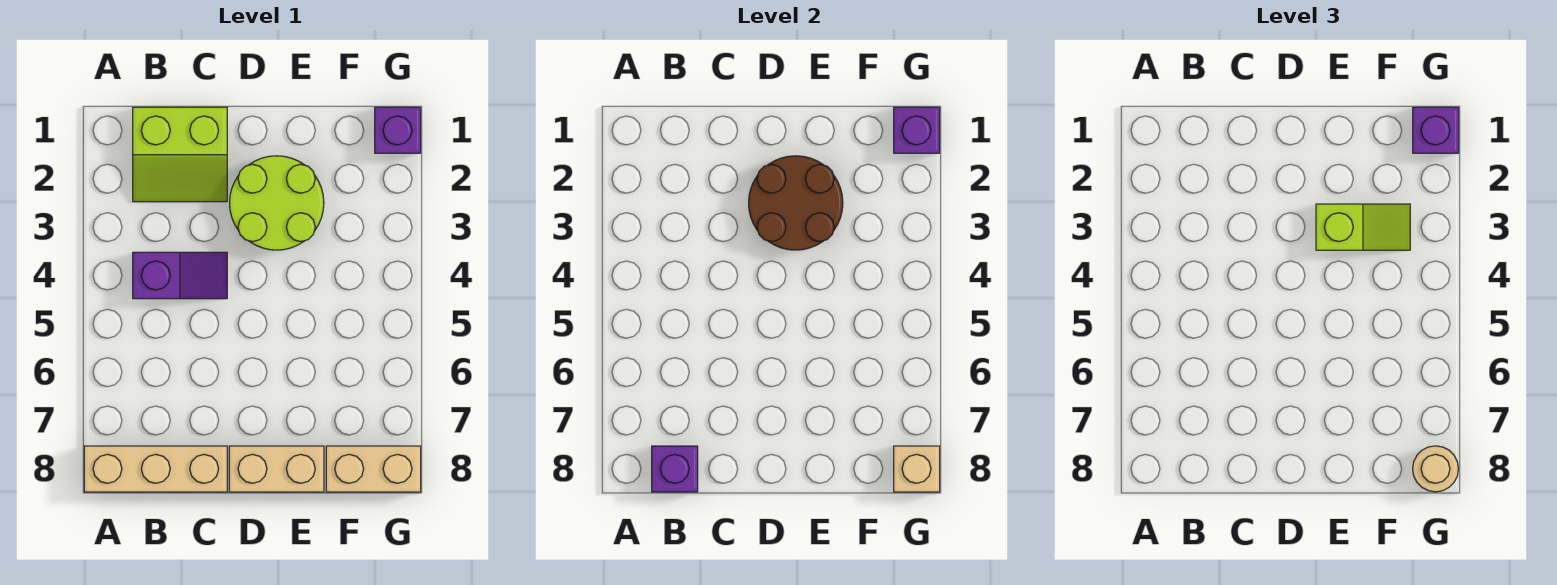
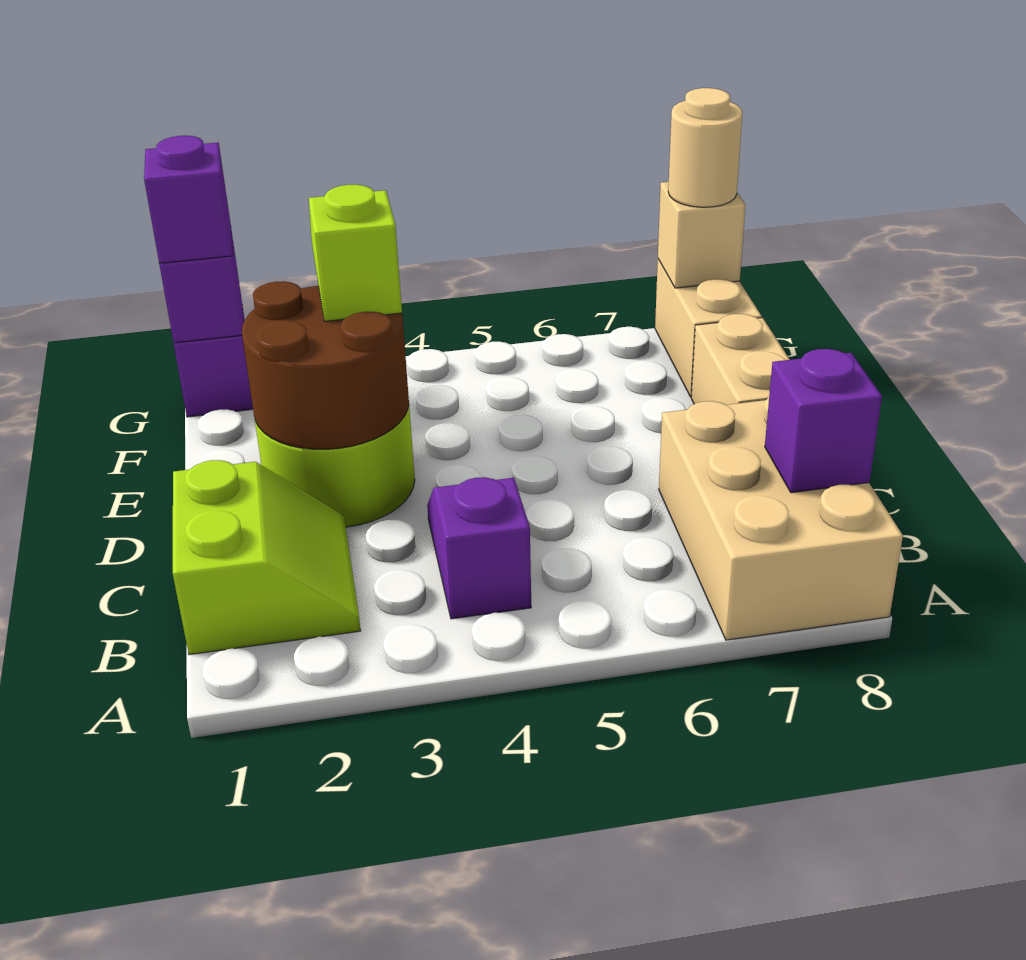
tan brick A8:C8 level 1 -> tan brick A7:C8 level 1

